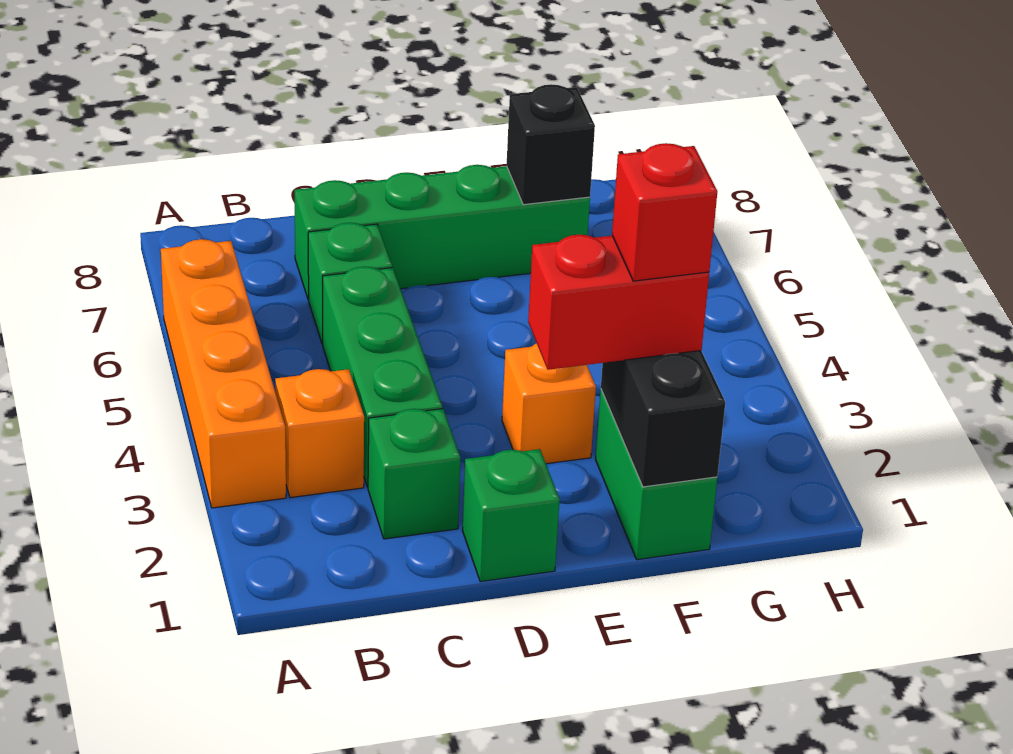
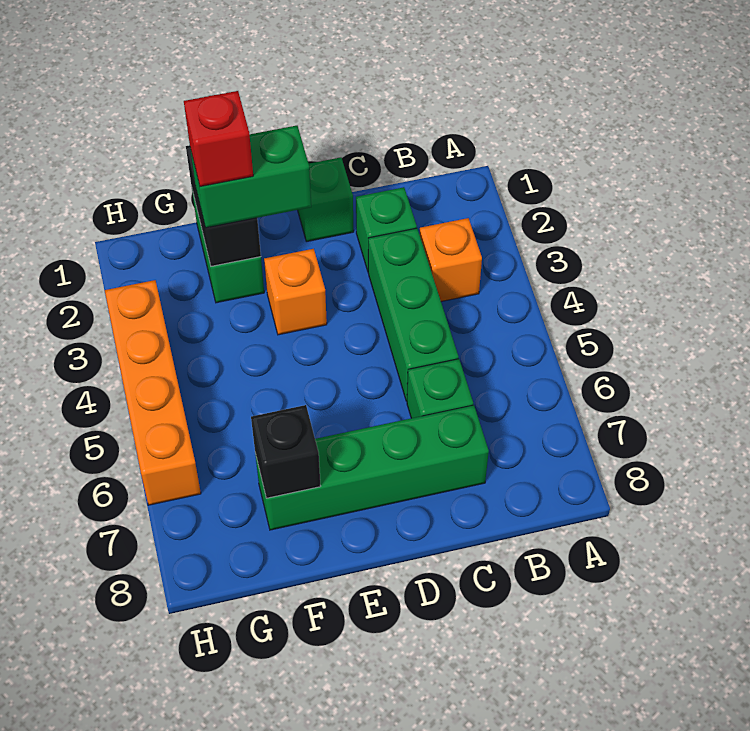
orange brick A3:A6 level 1 -> orange brick H3:H6 level 1
red brick E2:F2 level 3 -> green brick E2:F2 level 3

